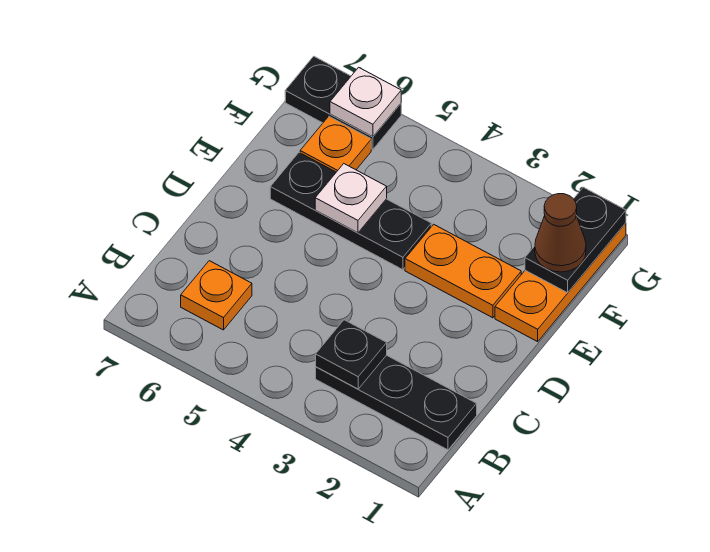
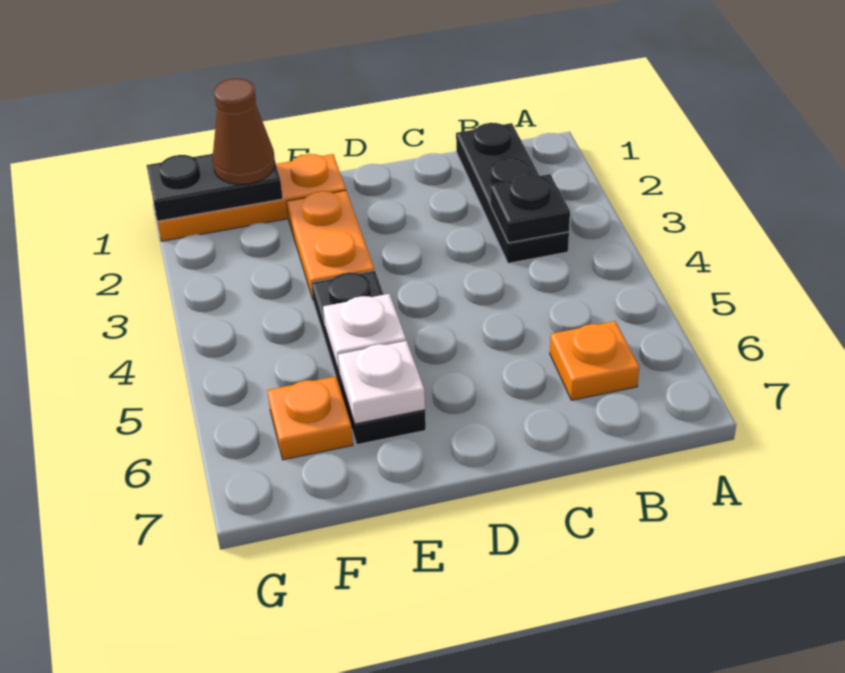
black plate G6:G7 level 1 -> none
white plate G6 level 2 -> white plate E6 level 2

